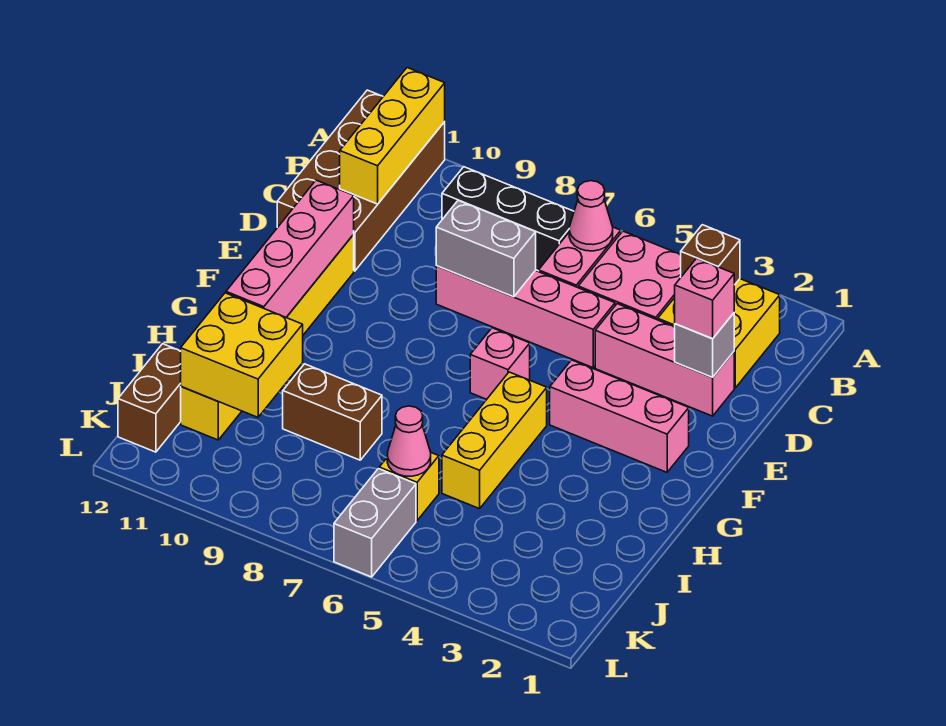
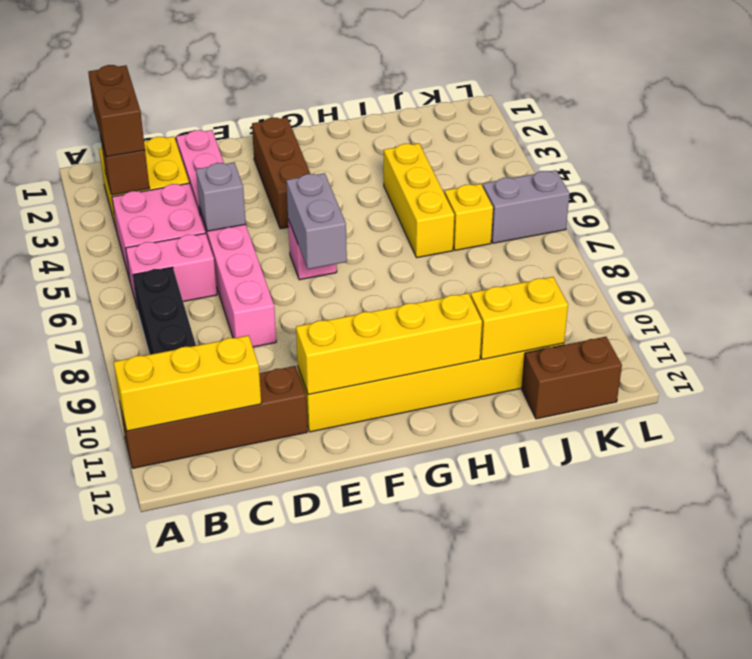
brown brick A11:D12 level 1 -> brown brick A11:D11 level 1
pink cone B6 level 2 -> none
grey brick D2 level 2 -> grey brick D5 level 2
pink brick D2 level 3 -> none
grey brick D7:D8 level 2 -> grey brick F6:F7 level 2
pink brick E11:H11 level 2 -> yellow brick E11:H11 level 2
pink brick F2:F4 level 1 -> brown brick F2:F4 level 1
yellow brick G5:I5 level 1 -> yellow brick I4:I6 level 1
brown brick I8:I9 level 1 -> brown brick B2:B3 level 3
yellow brick I10:J11 level 2 -> yellow brick I11:J11 level 2
pink cone J6 level 2 -> none

